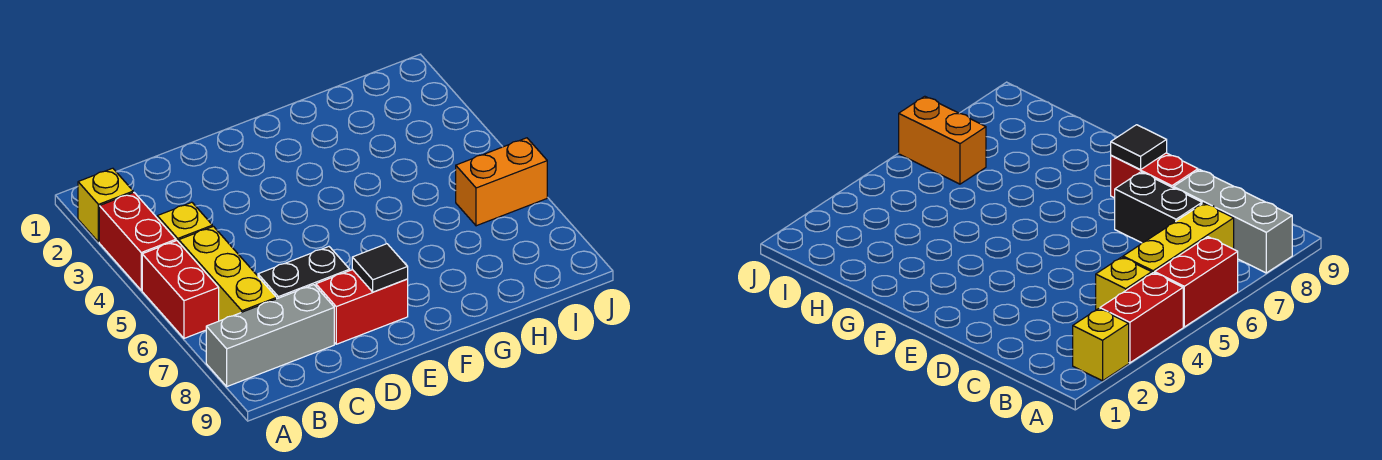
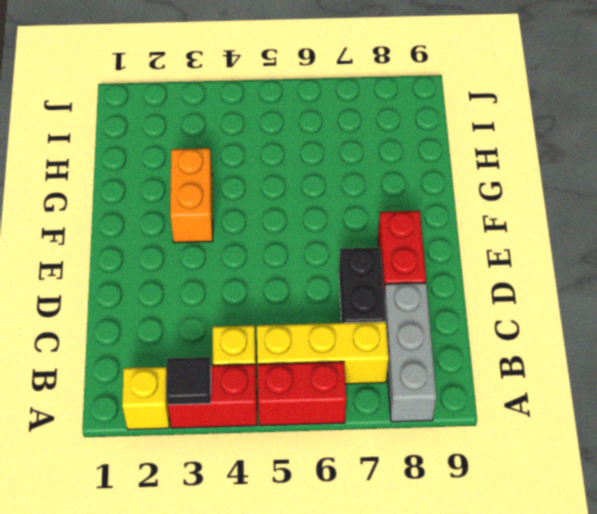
black tile E8 level 2 -> black tile A3 level 2
orange brick I6:J6 level 1 -> orange brick F3:G3 level 1

